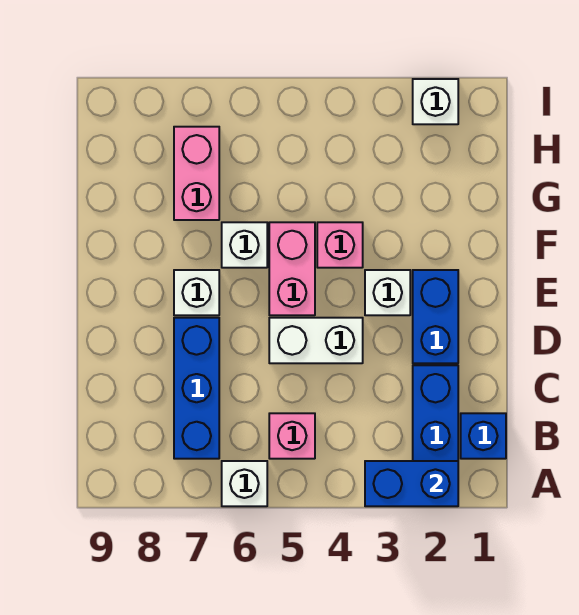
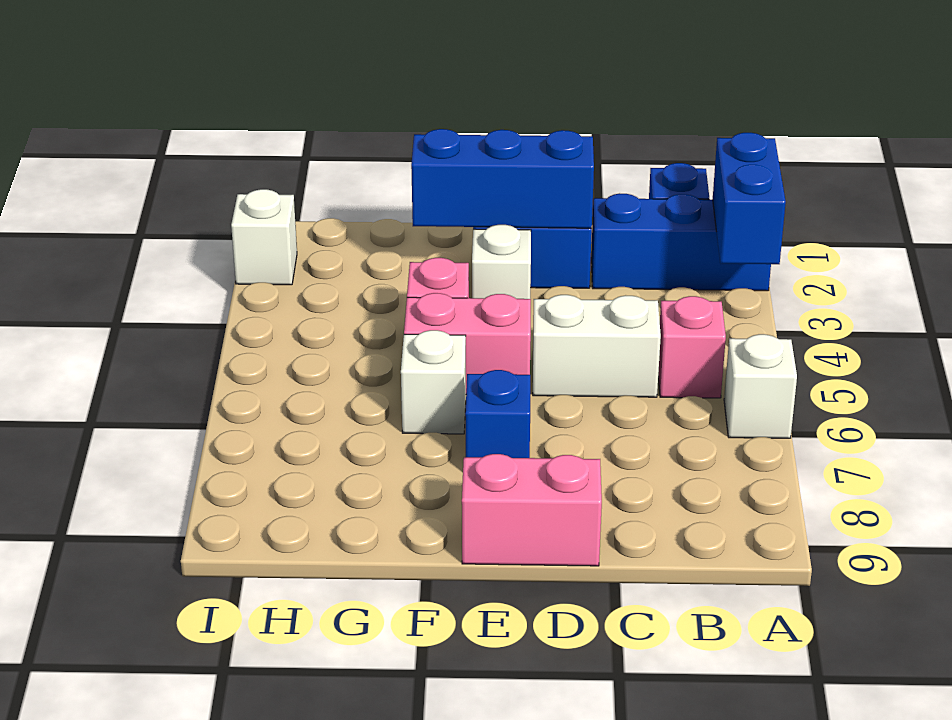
blue brick B7:D7 level 1 -> blue brick D2:F2 level 2
white brick D4:D5 level 1 -> white brick C5:D5 level 1
white brick E7 level 1 -> blue brick E7 level 1
pink brick G7:H7 level 1 -> pink brick D9:E9 level 1

